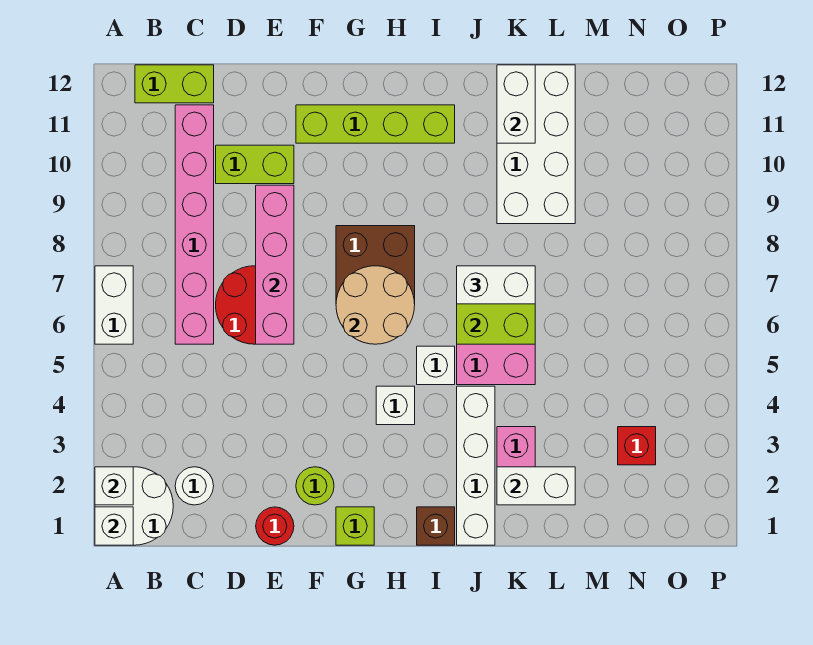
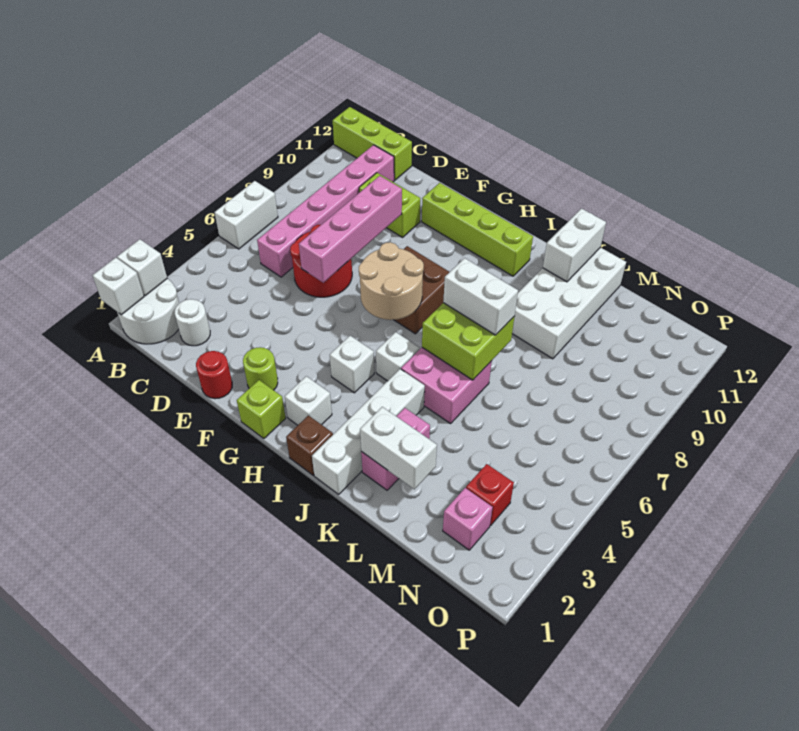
lime brick B12:C12 level 1 -> lime brick A12:C12 level 1
none -> white brick H2 level 1
none -> pink brick N2 level 1

